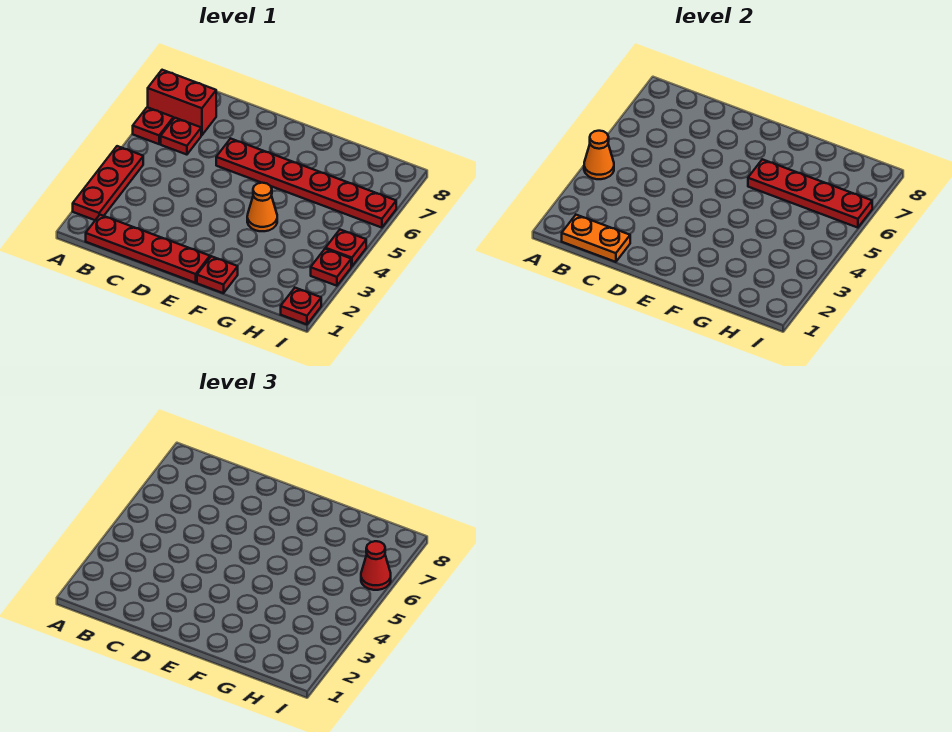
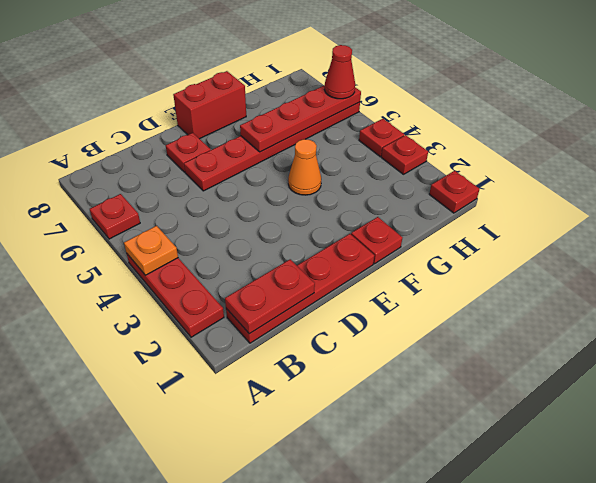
orange cone A4 level 2 -> orange plate A4 level 2
red brick A7:B7 level 1 -> red brick E8:F8 level 1
orange plate B1:C1 level 2 -> red plate B1:C1 level 2
red plate B6 level 1 -> red plate D7 level 1

